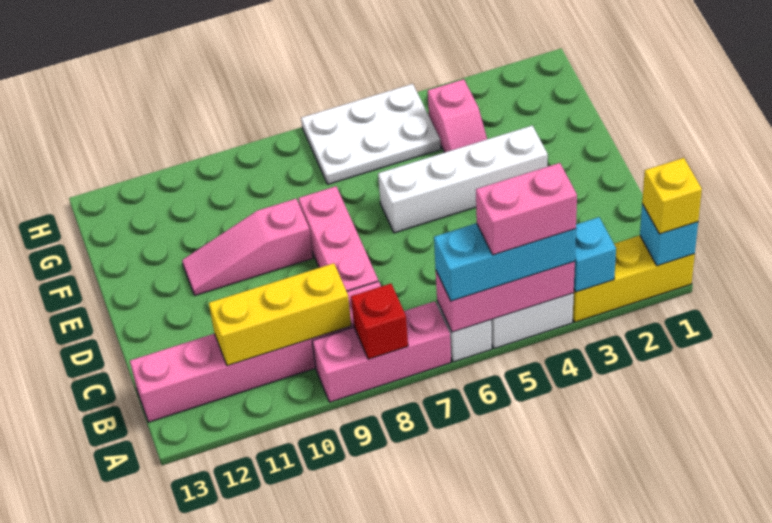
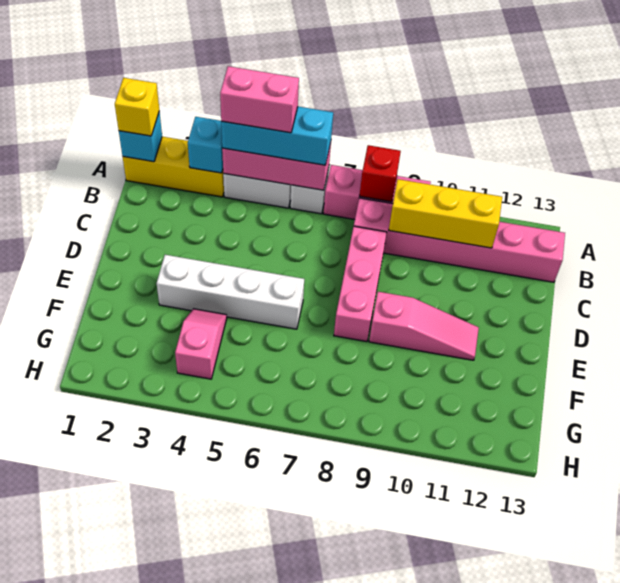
white plate G5:H7 level 1 -> none

